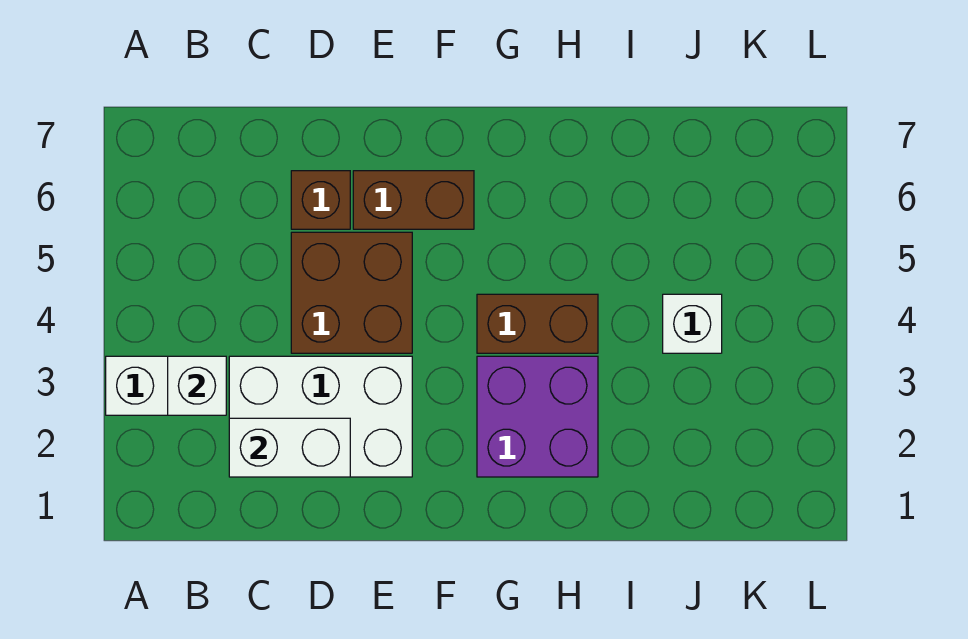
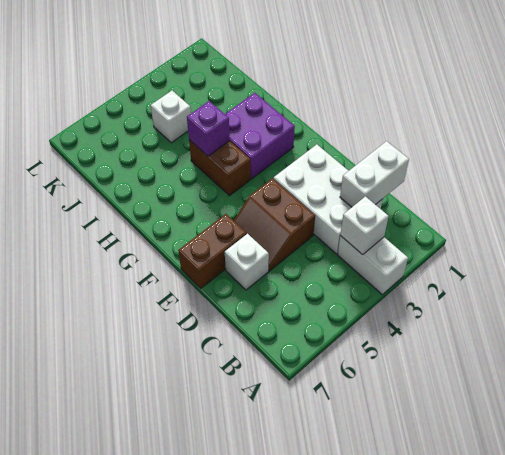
white brick C2:D2 level 2 -> white brick C1:C2 level 2
brown brick D4:E5 level 1 -> brown slope D4:E5 level 1 top 4
brown brick D6 level 1 -> white brick D6 level 1
brown brick E6:F6 level 1 -> brown brick E6:E7 level 1
none -> purple brick H4 level 2

